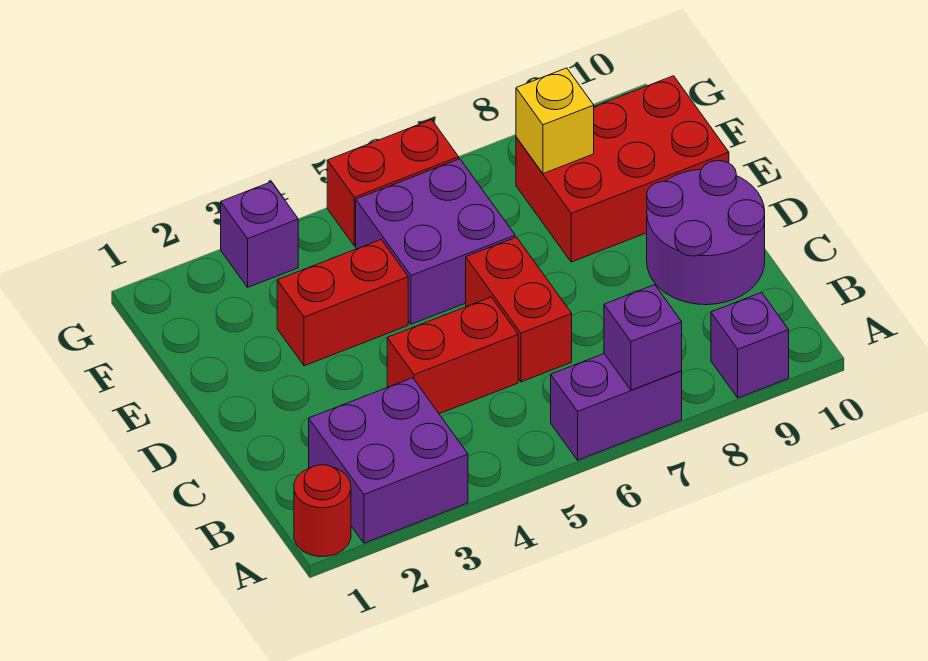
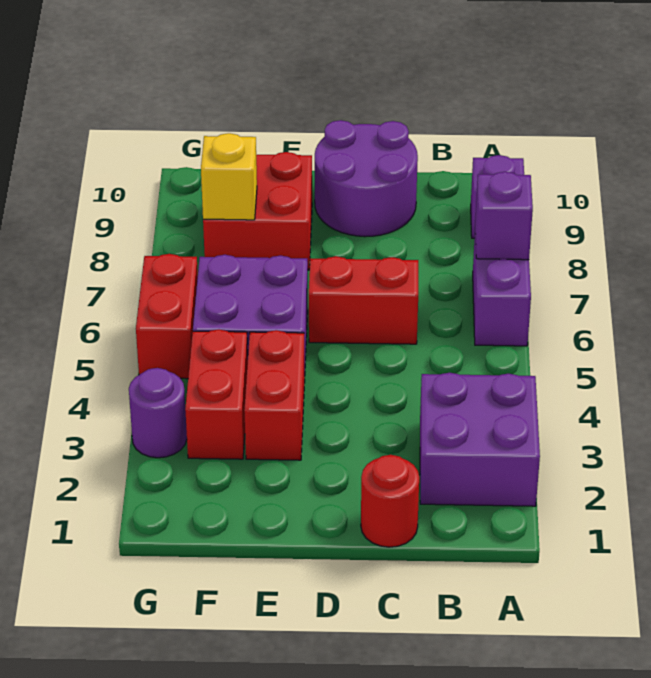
red round brick A1 level 1 -> red round brick C1 level 1
red brick C4:C5 level 1 -> red brick F3:F4 level 1
red brick E8:F10 level 1 -> red brick E8:F9 level 1
purple brick G3 level 1 -> purple round brick G3 level 1

